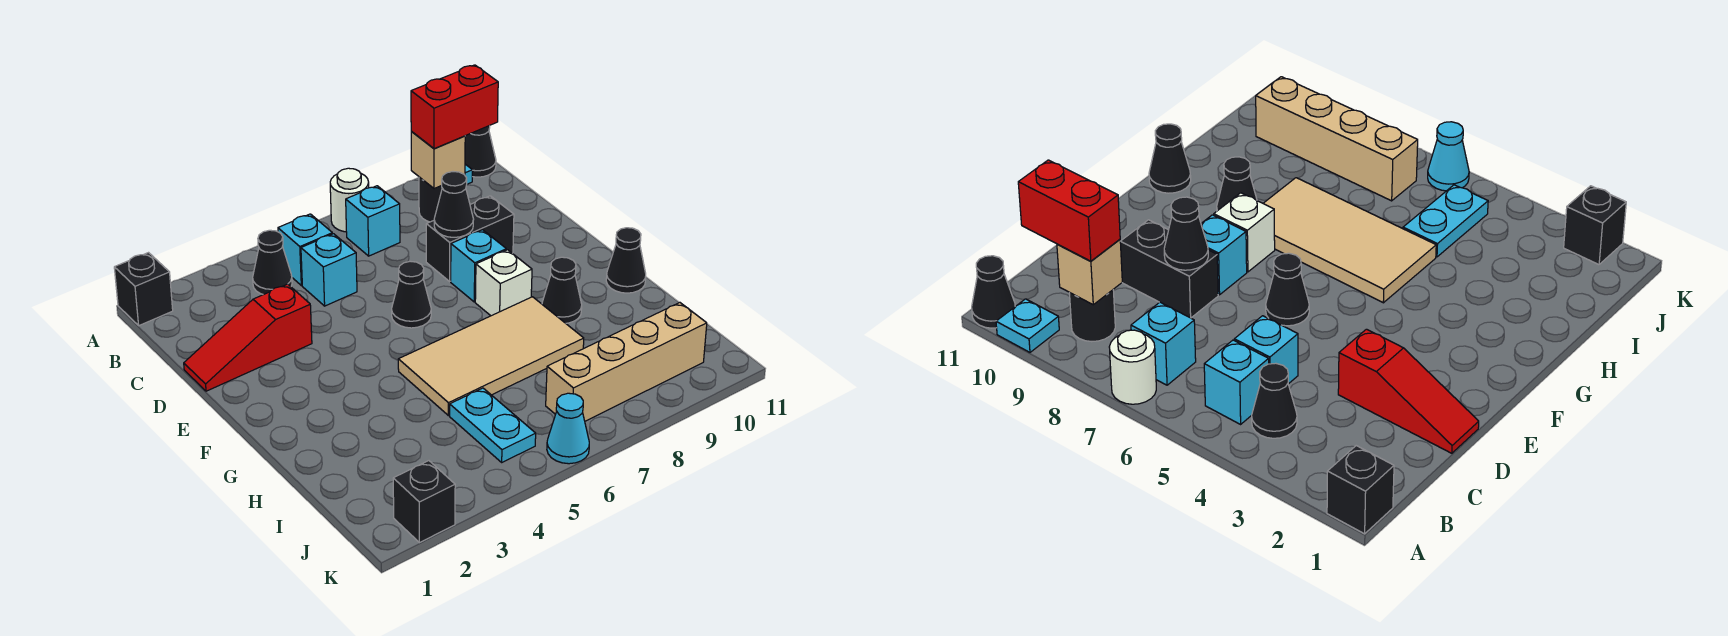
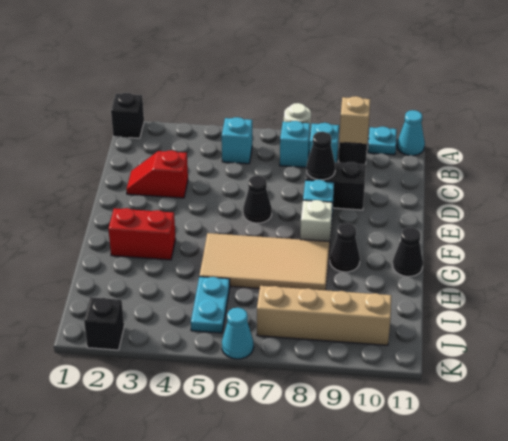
black cone A11 level 1 -> cyan cone A11 level 1
black cone B4 level 1 -> none
red brick B9:B10 level 3 -> red brick G2:G3 level 1
cyan brick C5 level 1 -> cyan brick B8 level 1
red slope D1:D3 level 1 top 3 -> red slope D2:D3 level 1 top 3

